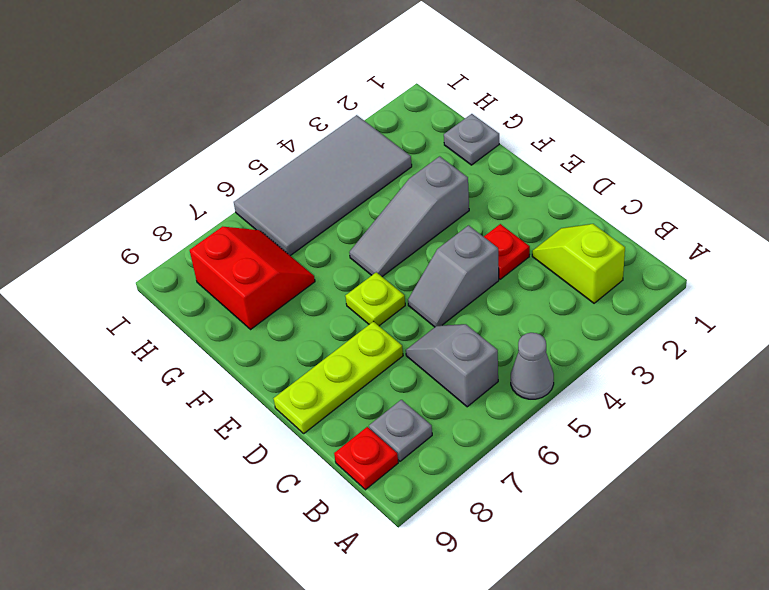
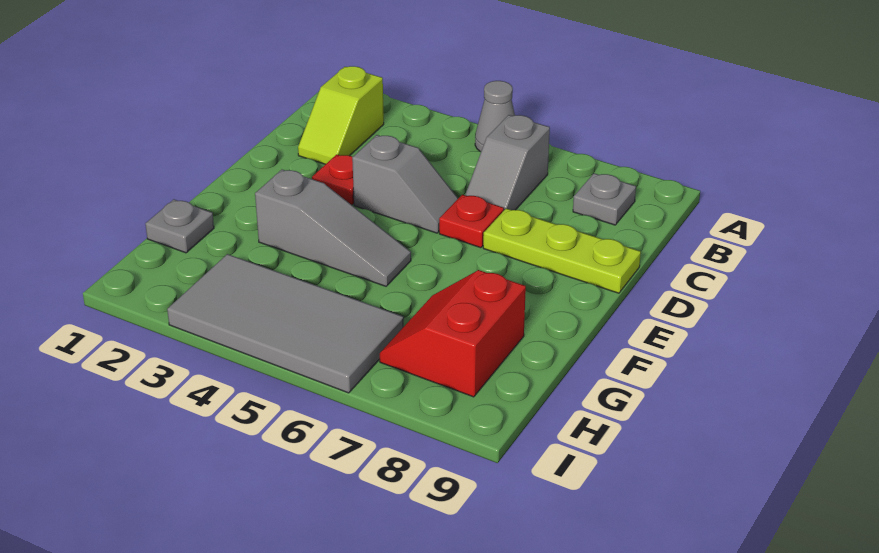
red plate B9 level 1 -> red plate D6 level 1
lime plate E6 level 1 -> none

